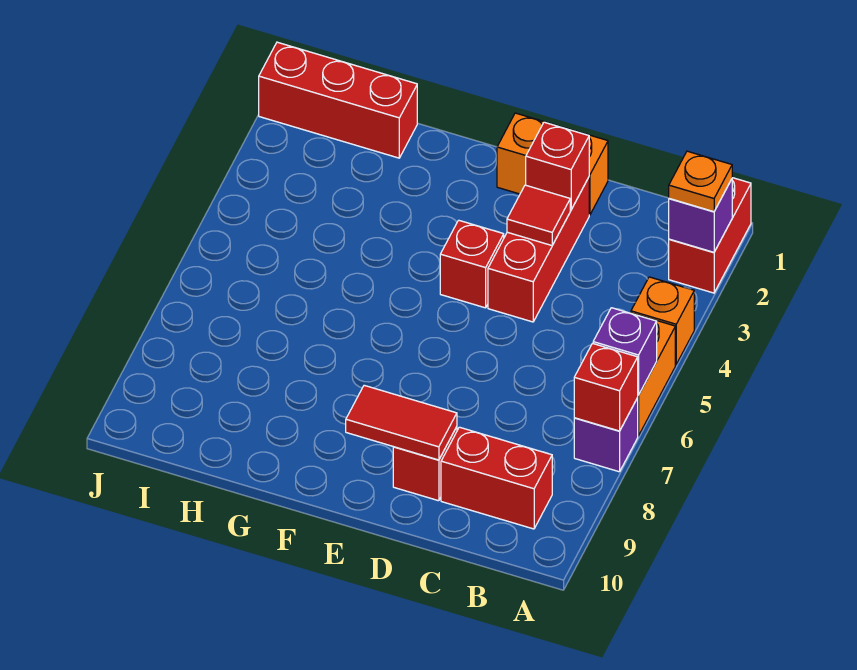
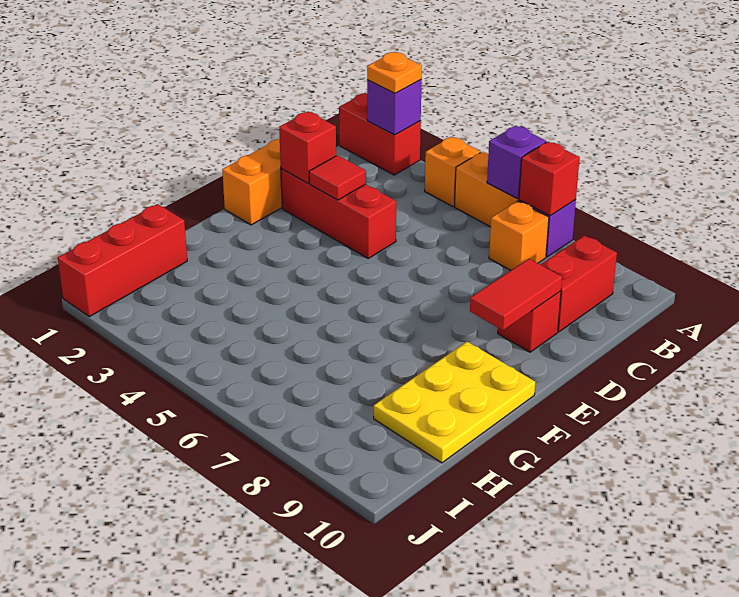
none -> orange brick B7 level 1
red brick E4 level 1 -> none
none -> yellow plate F9:H10 level 1

